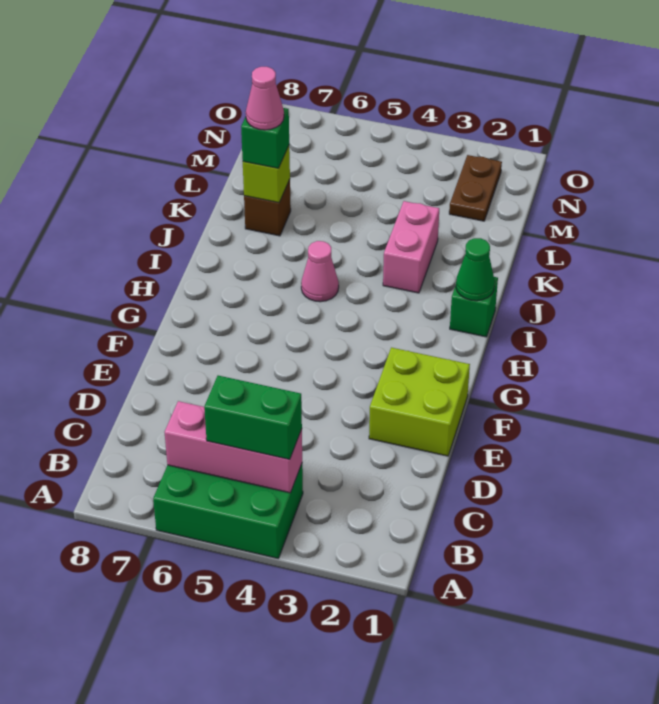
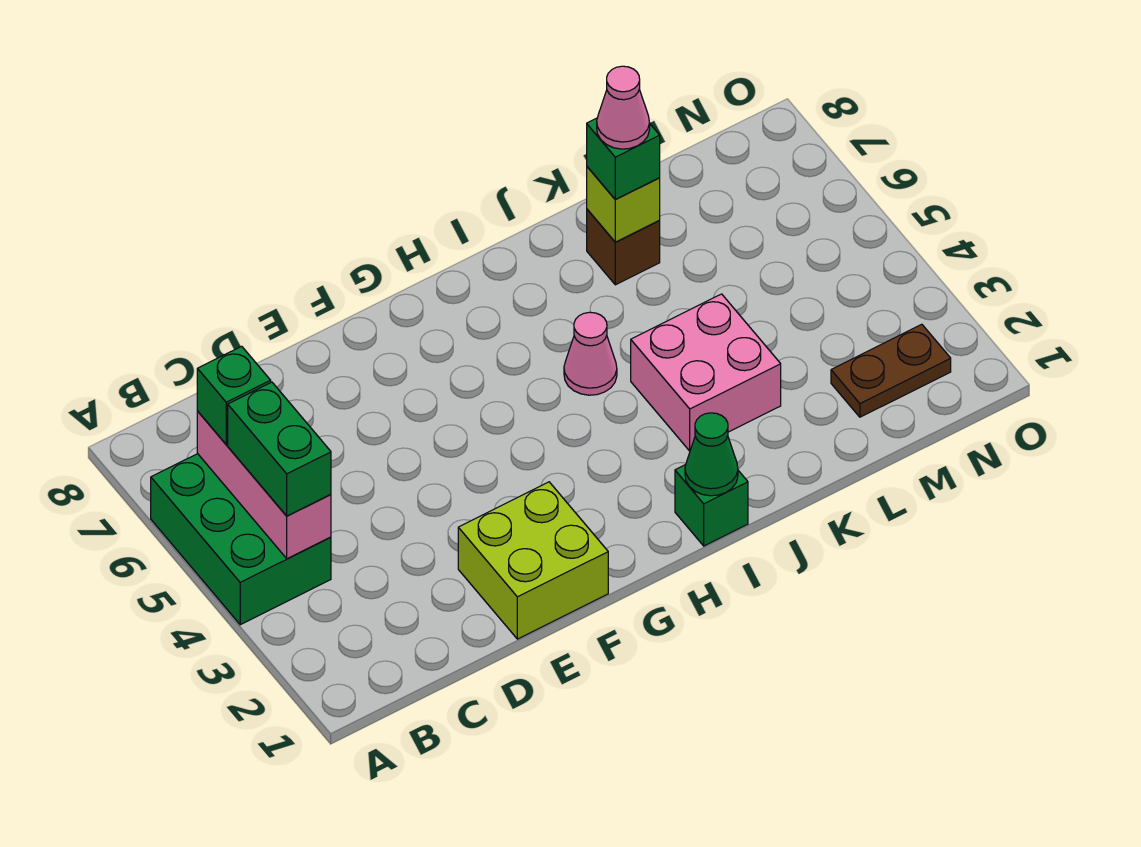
none -> green brick B6 level 3
pink brick J3:K3 level 1 -> pink brick J3:K4 level 1

